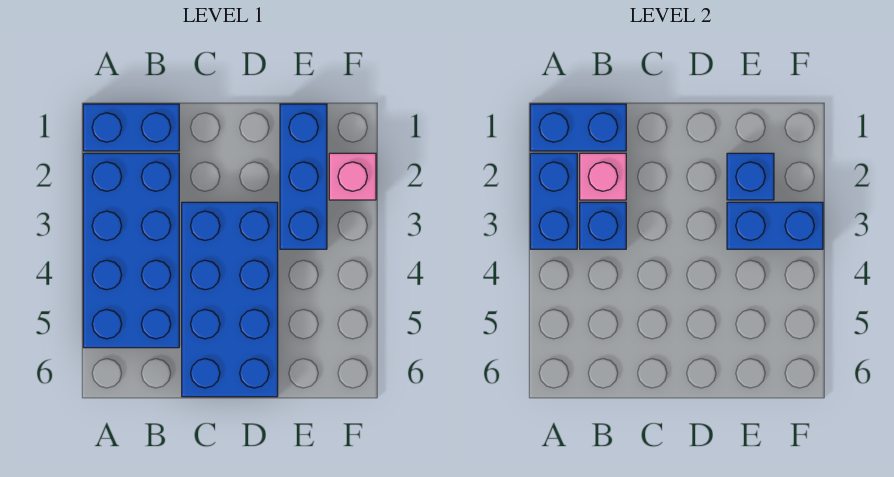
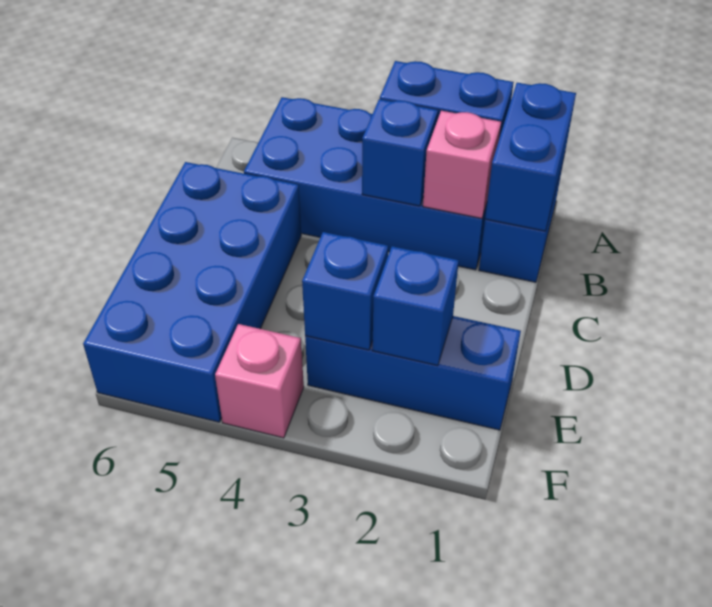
blue brick C3:D6 level 1 -> blue brick C5:F6 level 1
blue brick E3:F3 level 2 -> blue brick E3 level 2
pink brick F2 level 1 -> pink brick F4 level 1

